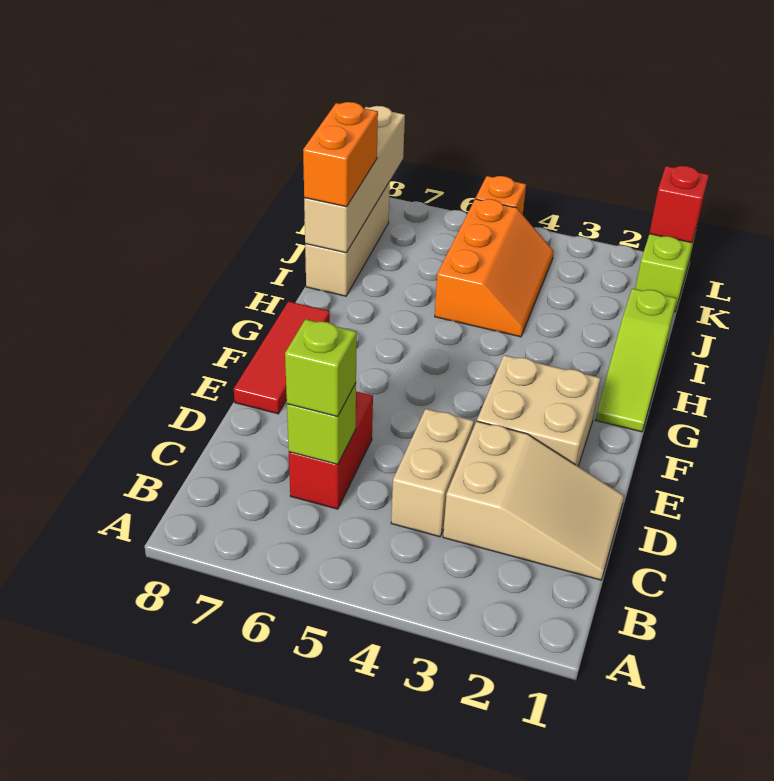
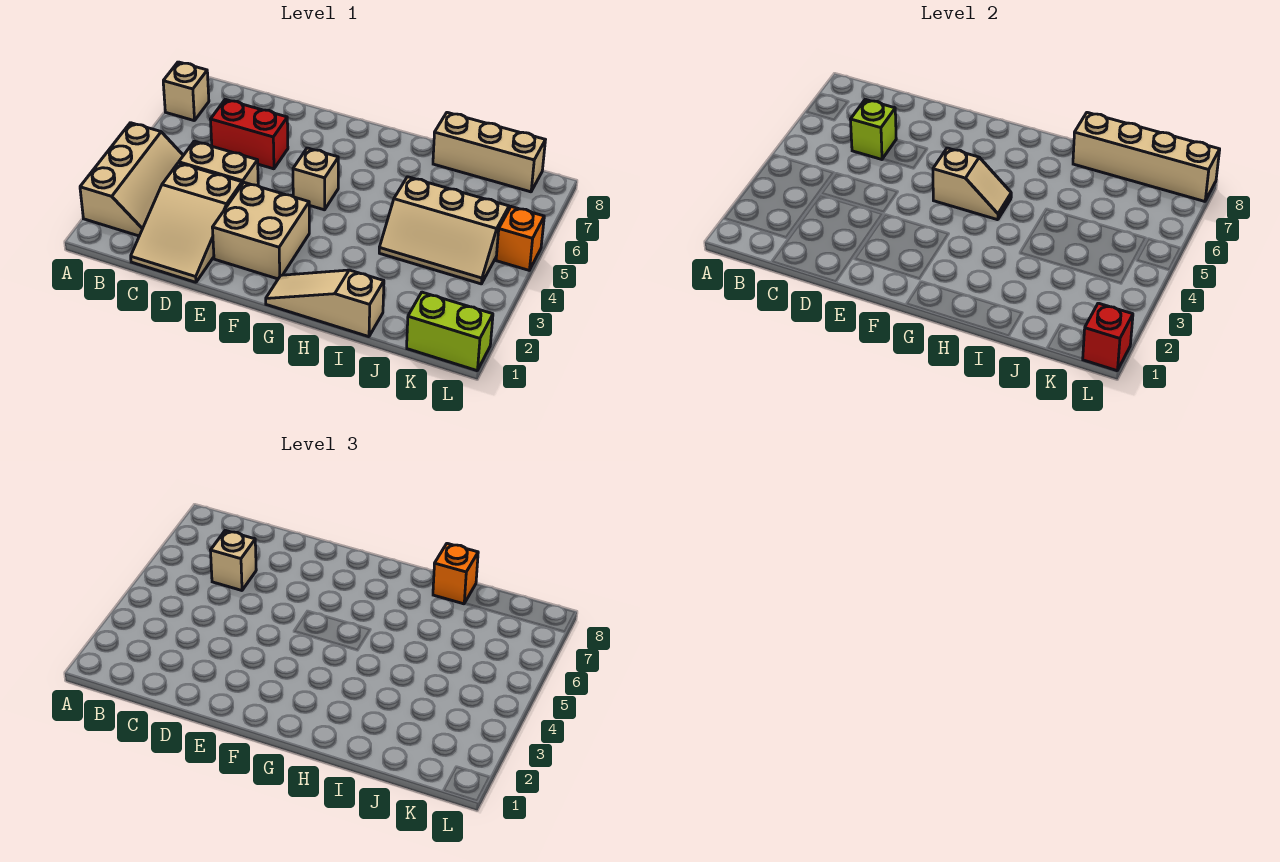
none -> tan slope A2:B4 level 1 top A
none -> tan brick A7 level 1
lime brick C6 level 3 -> tan brick C6 level 3
red tile E8:G8 level 1 -> none
none -> tan brick F5 level 1
none -> tan slope F5:G5 level 2 top F
lime slope G1:I1 level 1 top I -> tan slope G1:I1 level 1 top I
orange slope I4:K5 level 1 top 5 -> tan slope I4:K5 level 1 top 5
orange brick I8:J8 level 3 -> orange brick I8 level 3

